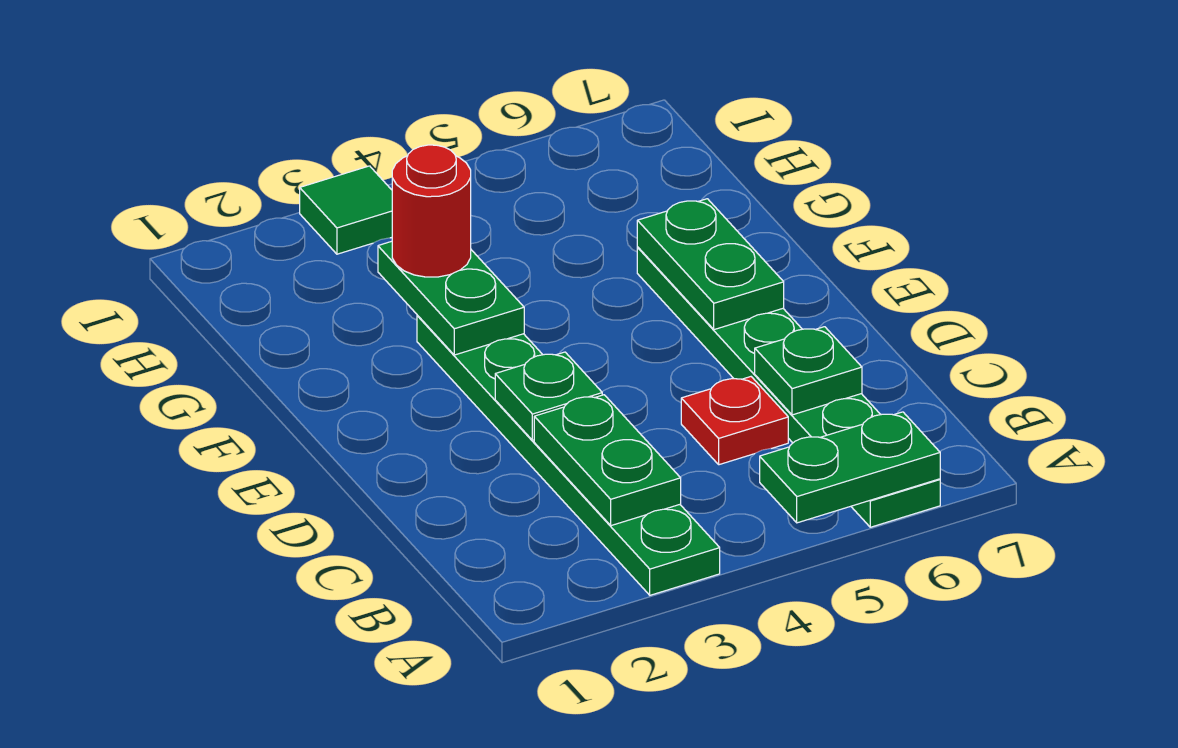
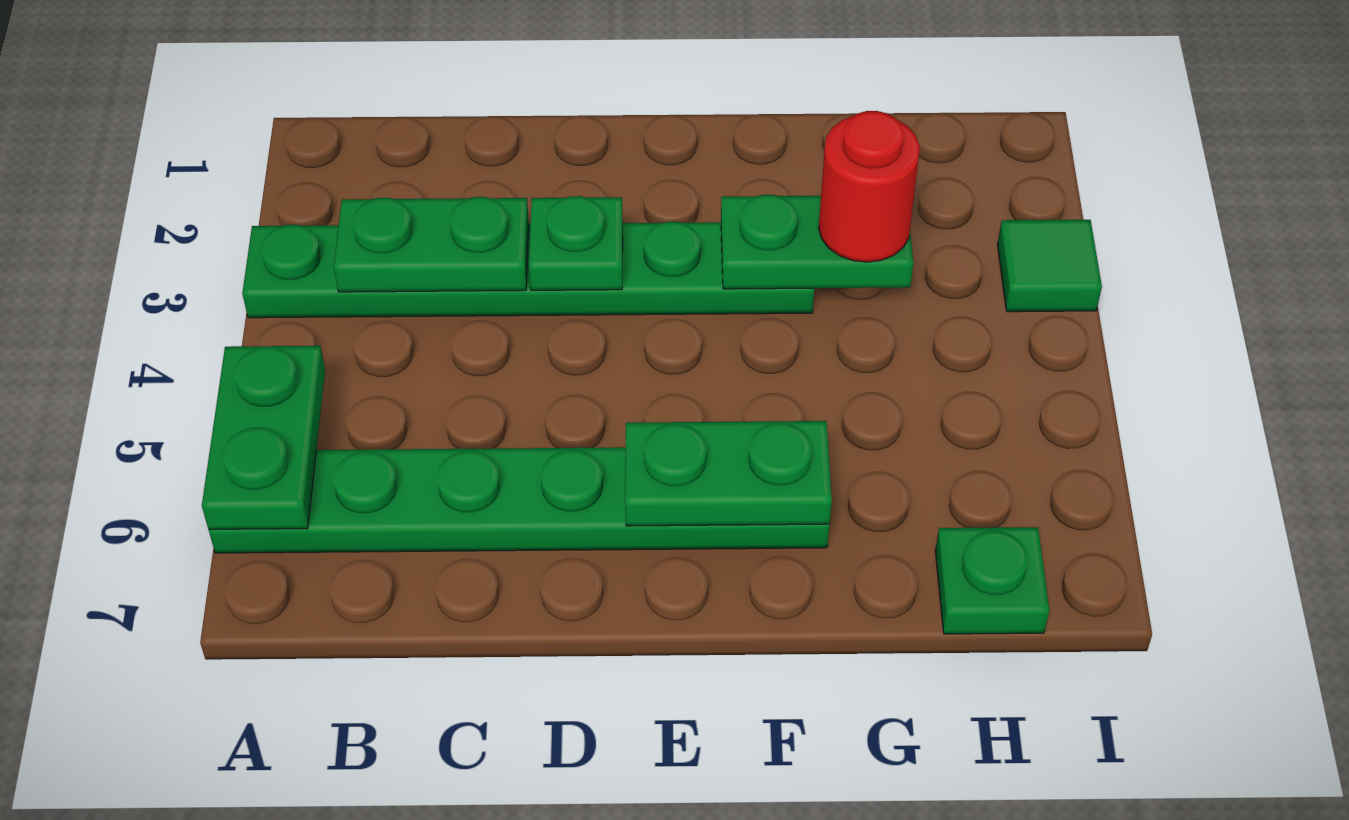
red plate C5 level 1 -> none
green plate C6 level 2 -> green plate H7 level 1

